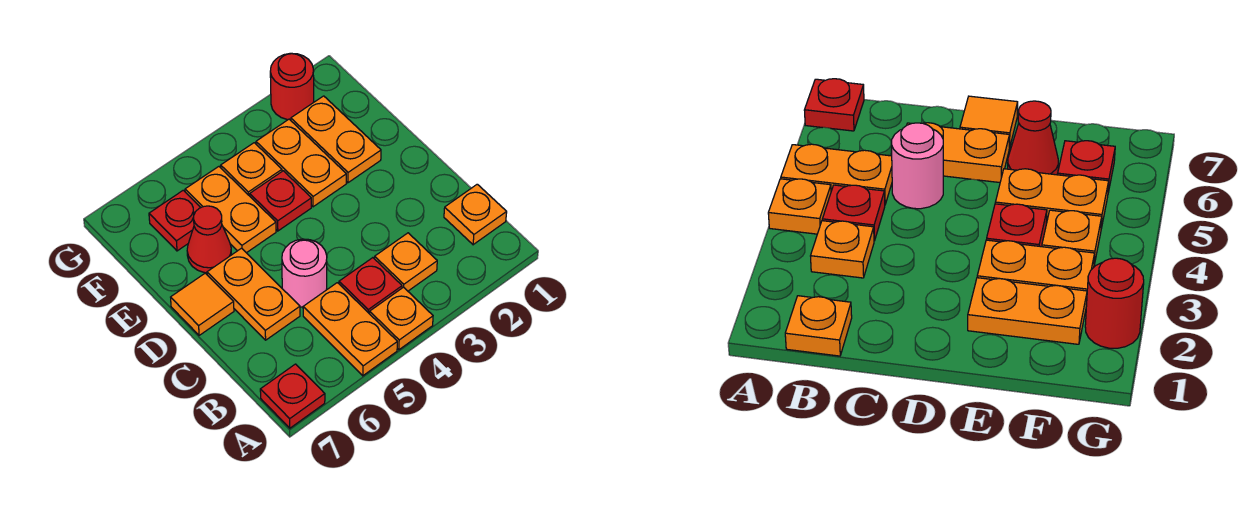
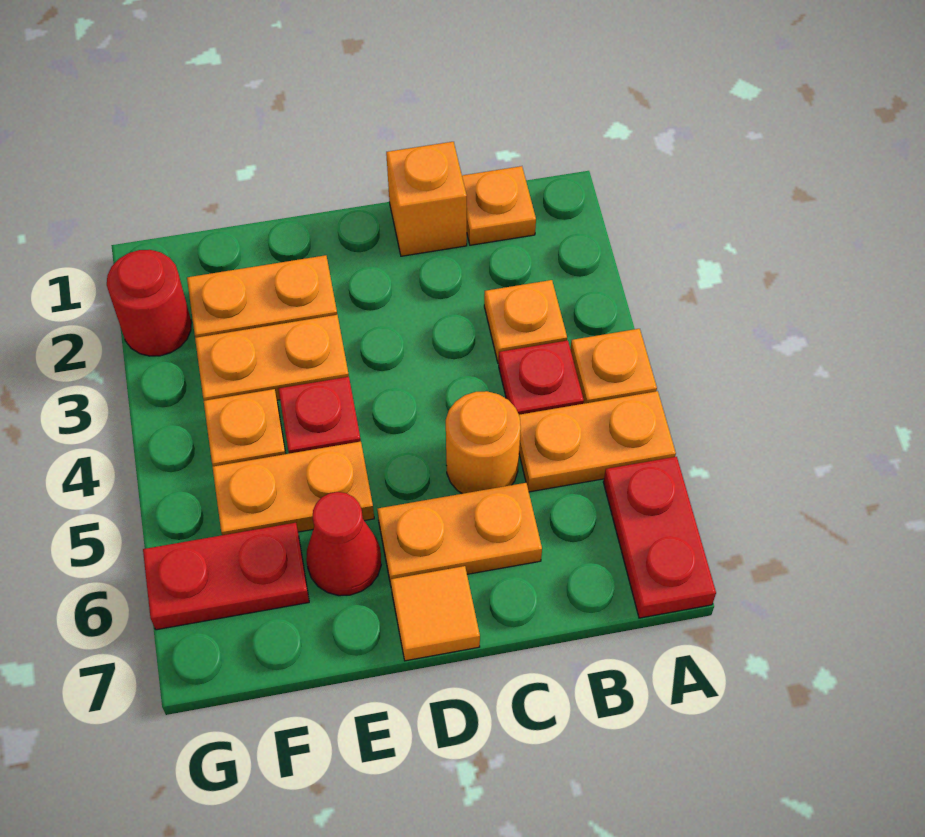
red plate A7 level 1 -> red plate A6:A7 level 1
none -> orange brick C1 level 1
pink round brick C5 level 1 -> orange round brick C5 level 1
red plate F6 level 1 -> red plate F6:G6 level 1

